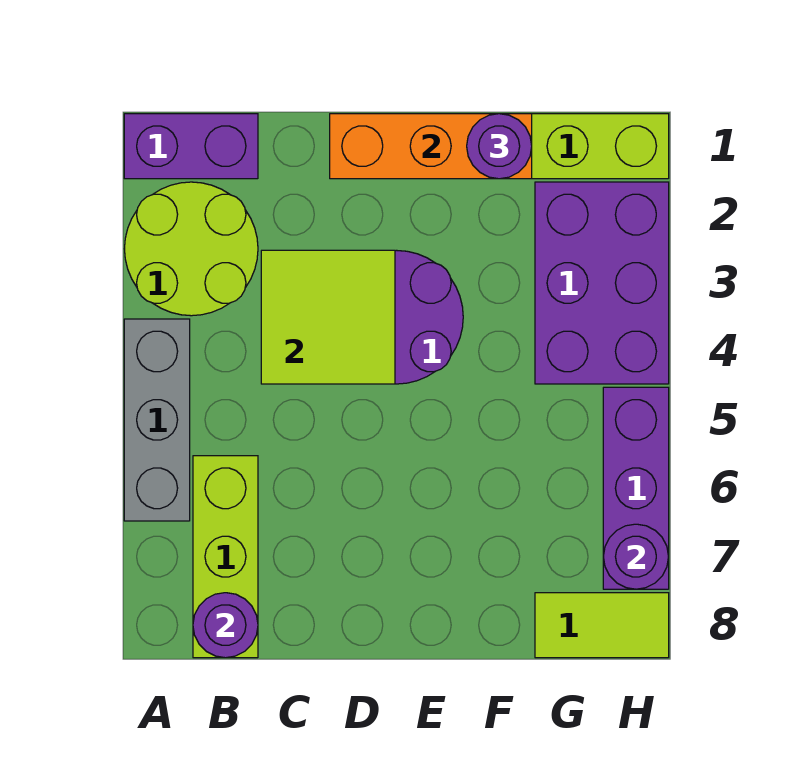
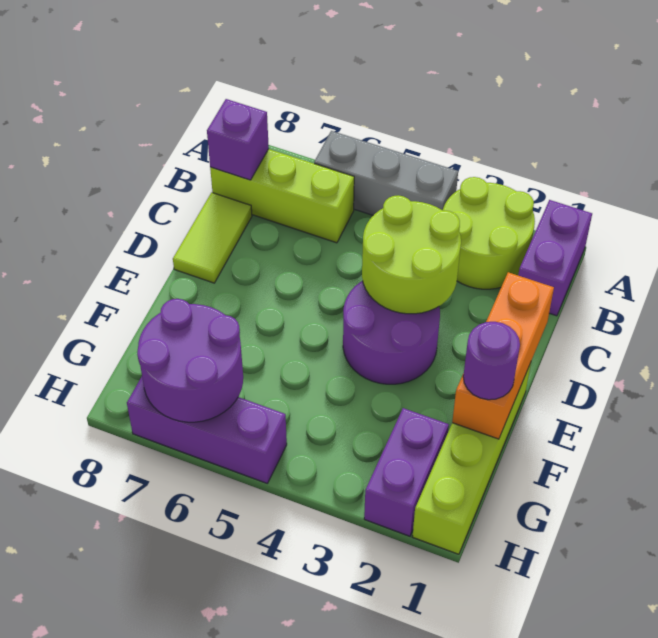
purple round brick B8 level 2 -> purple brick B8 level 2
lime tile C3:D4 level 2 -> lime round brick C3:D4 level 2
purple brick G2:H4 level 1 -> purple brick G2:H2 level 1
lime tile G8:H8 level 1 -> lime tile C8:D8 level 1
purple round brick H7 level 2 -> purple round brick G6:H7 level 2

